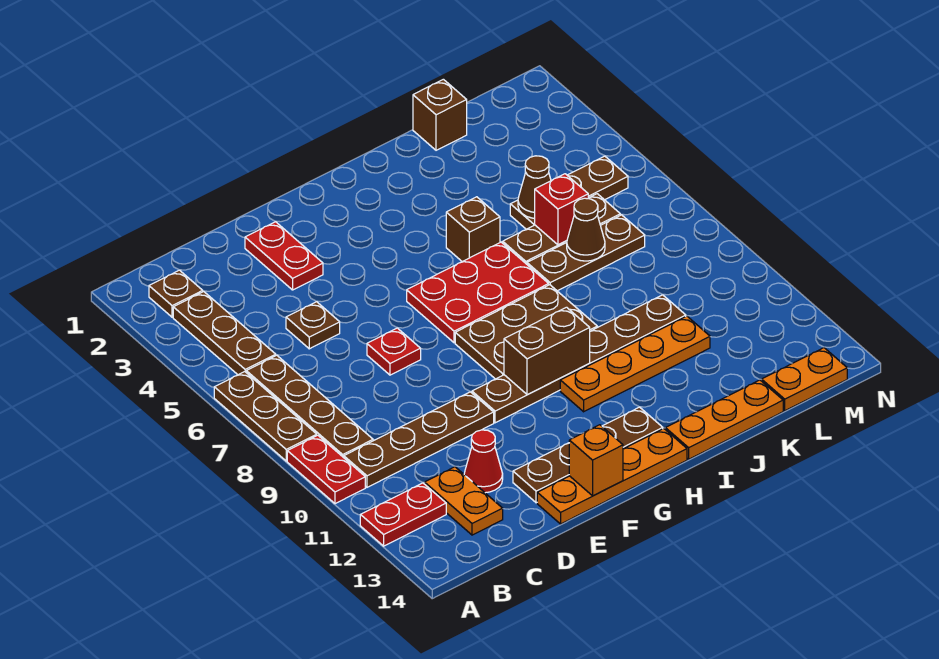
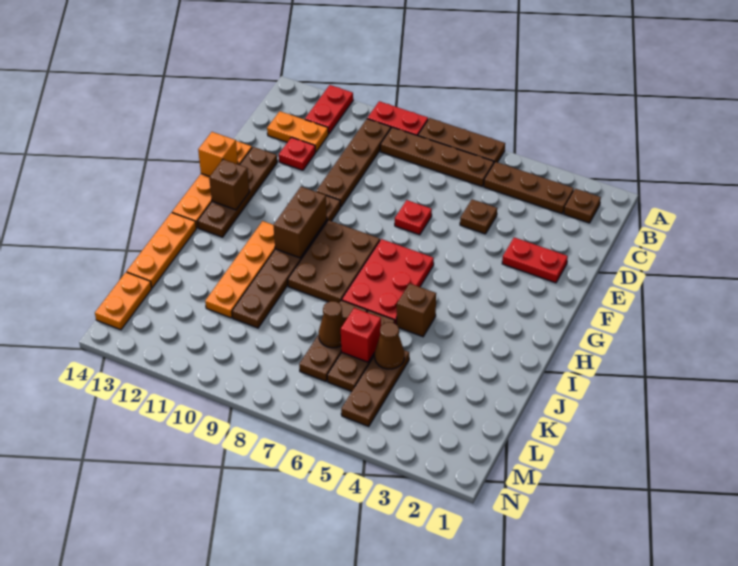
red cone D12 level 1 -> red plate D12 level 1
brown brick K1 level 1 -> brown brick G13 level 2

